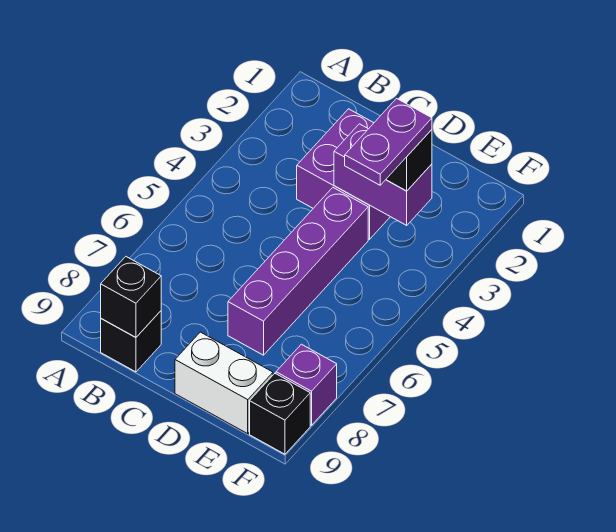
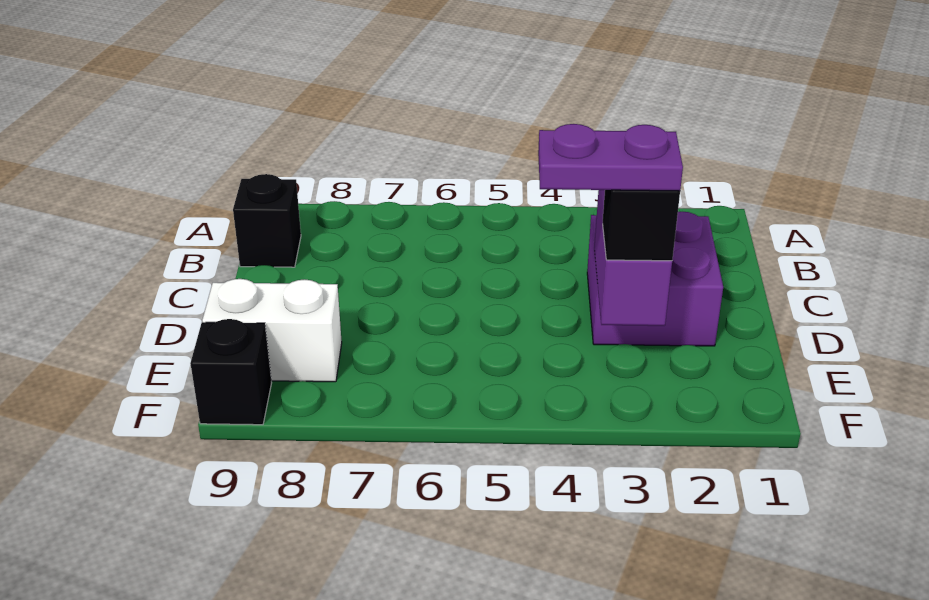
black brick B9 level 2 -> none
purple brick D4:D7 level 1 -> none
white brick D9:E9 level 1 -> white brick E8:E9 level 1
purple brick F8 level 1 -> none

